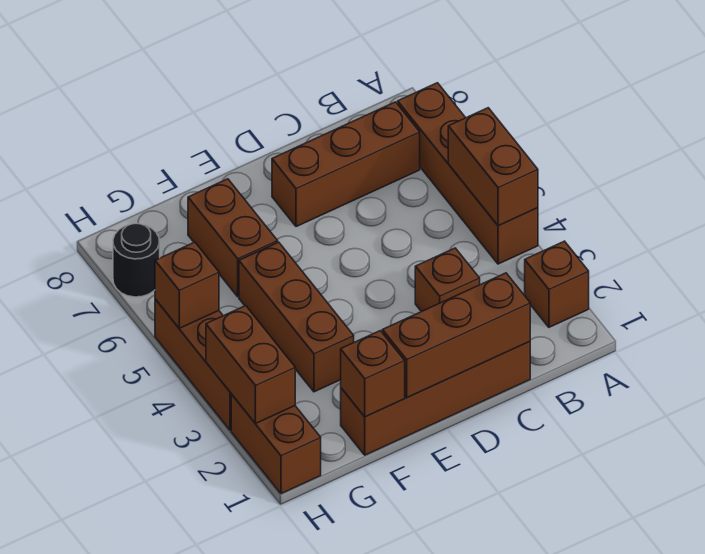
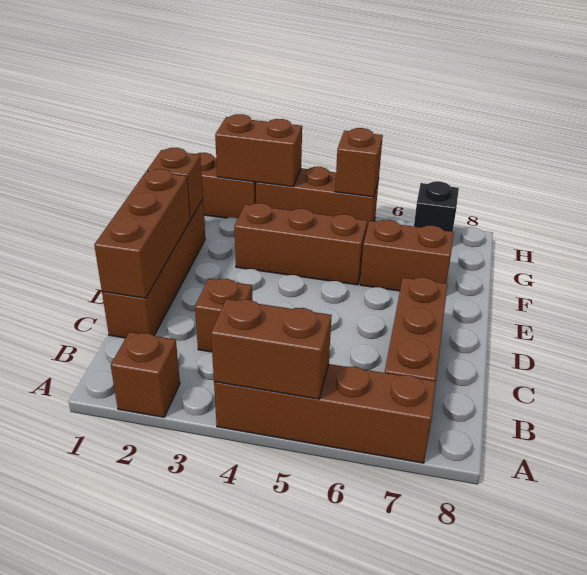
black round brick H7 level 1 -> black brick H7 level 1

